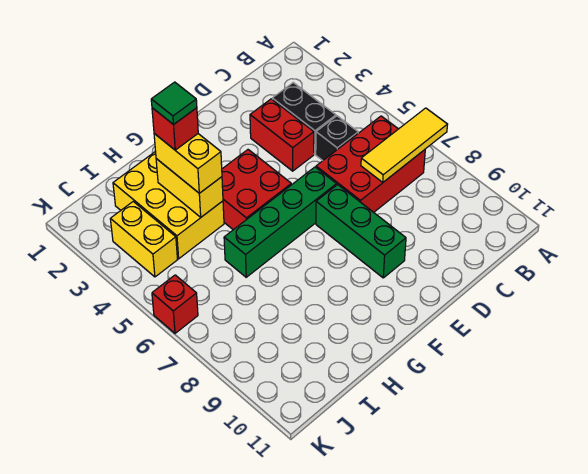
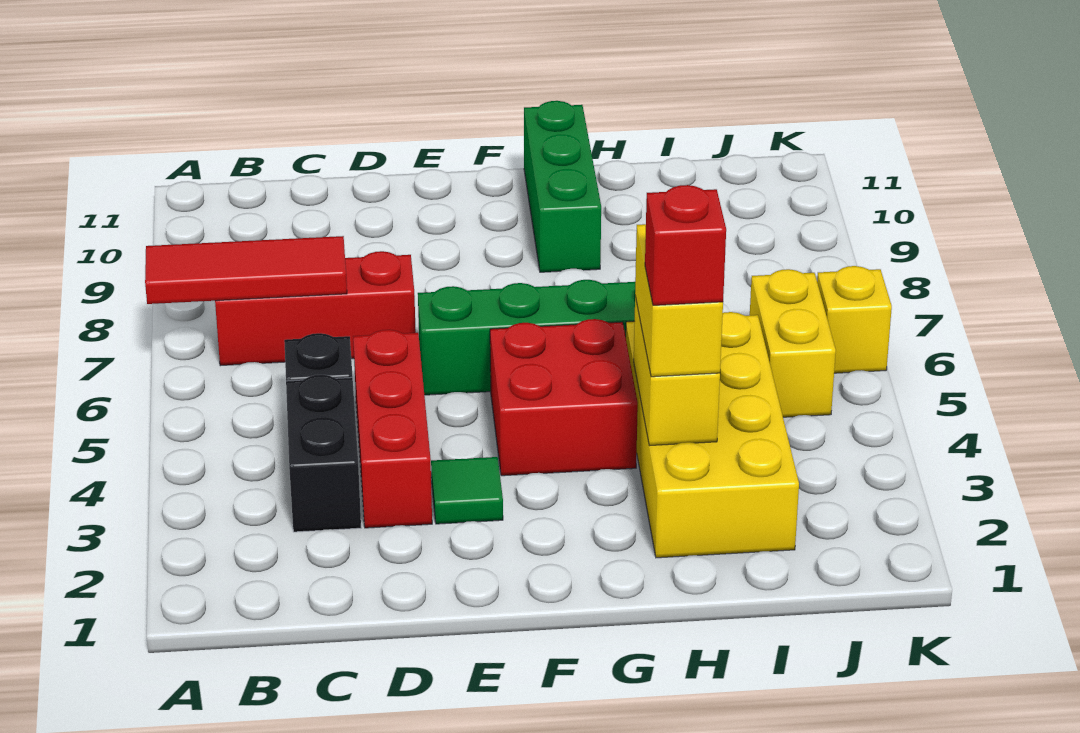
yellow tile A7:C7 level 2 -> red tile A7:C7 level 2
red brick B6:D7 level 1 -> red brick B7:D7 level 1
red brick D3:D4 level 1 -> red brick D3:D5 level 1
green brick E7:E9 level 1 -> green brick G9:G11 level 1
yellow brick H2:I4 level 1 -> yellow brick H2:I5 level 1
green tile H3 level 5 -> green tile E3 level 1
yellow brick J3:J4 level 1 -> yellow brick J5:J6 level 1
red brick K6 level 1 -> yellow brick K6 level 1

